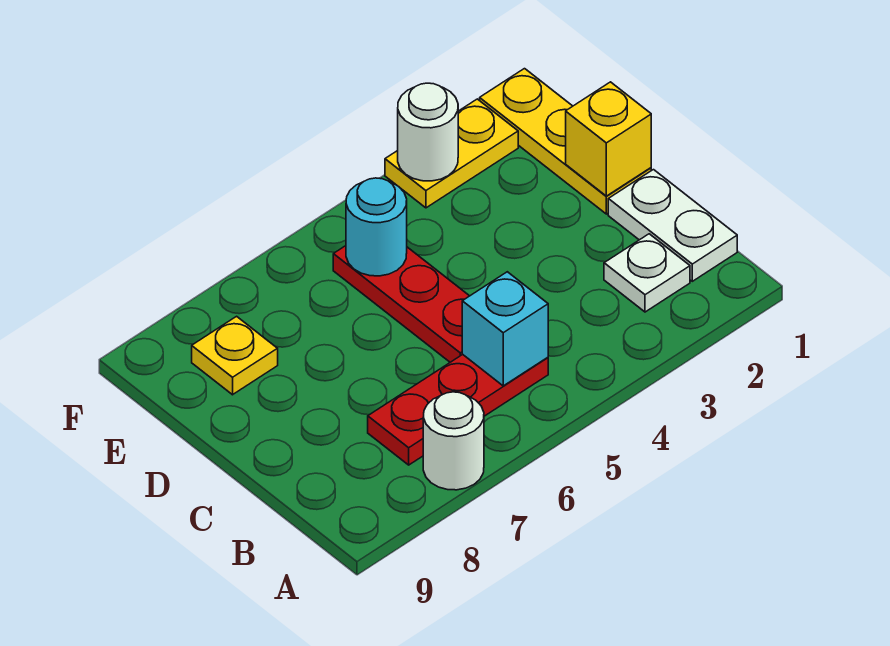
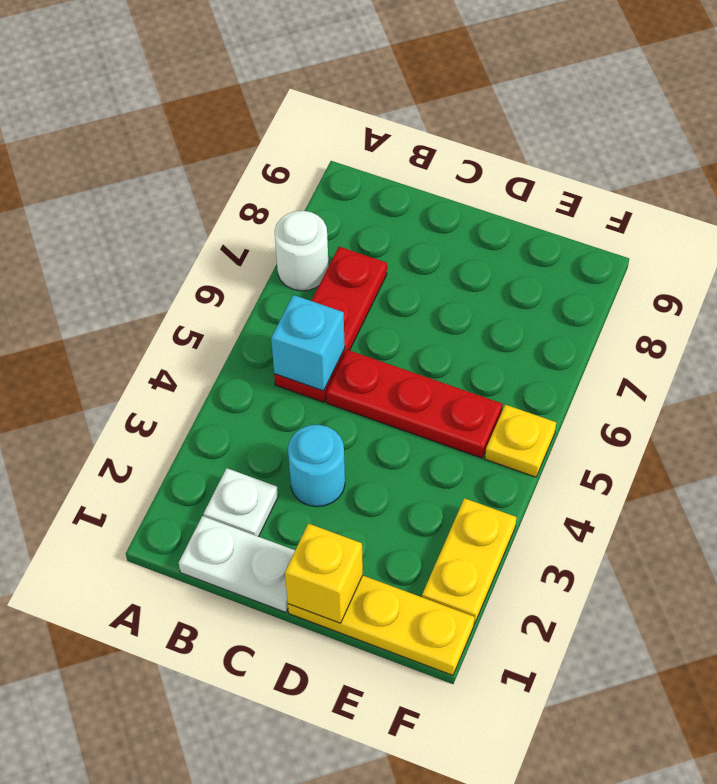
cyan round brick E5 level 2 -> cyan round brick C3 level 1
yellow plate E8 level 1 -> yellow plate F5 level 1
white round brick F3 level 2 -> none

